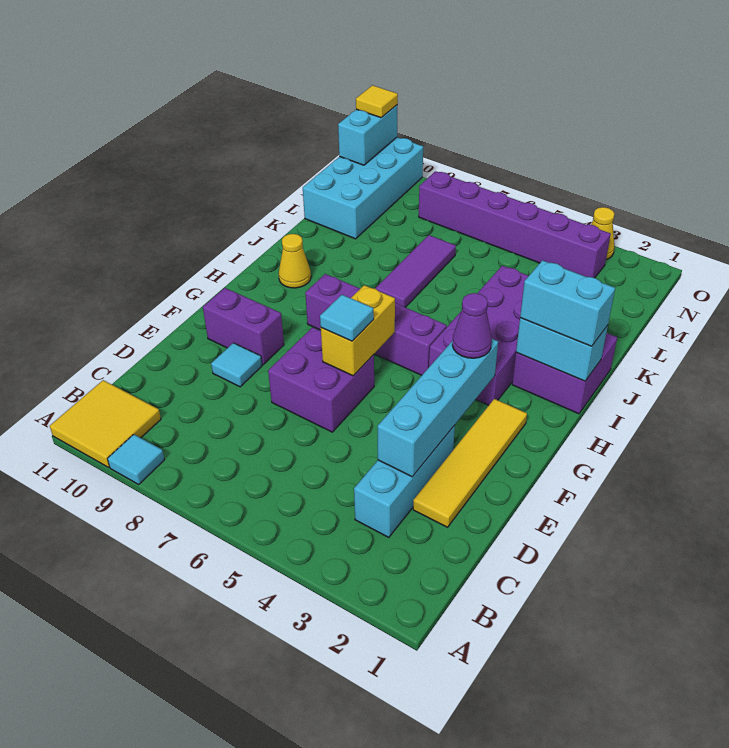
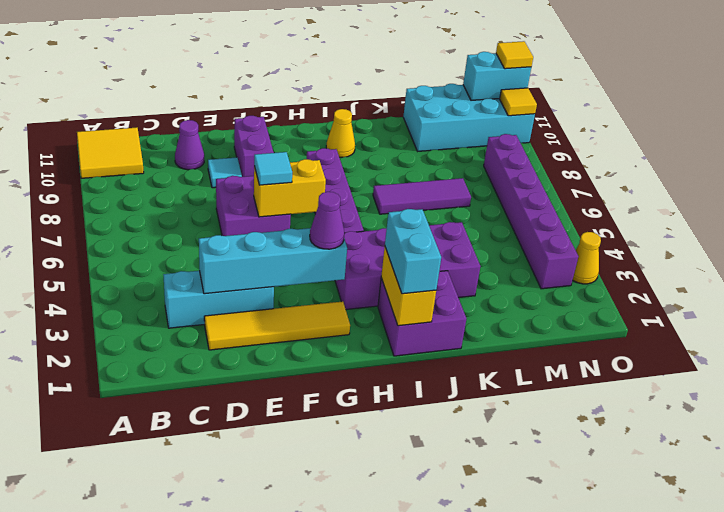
cyan tile A9 level 1 -> none
none -> purple cone D10 level 1
cyan brick I1:I2 level 2 -> yellow brick I1:I2 level 2
none -> yellow tile O10 level 2

